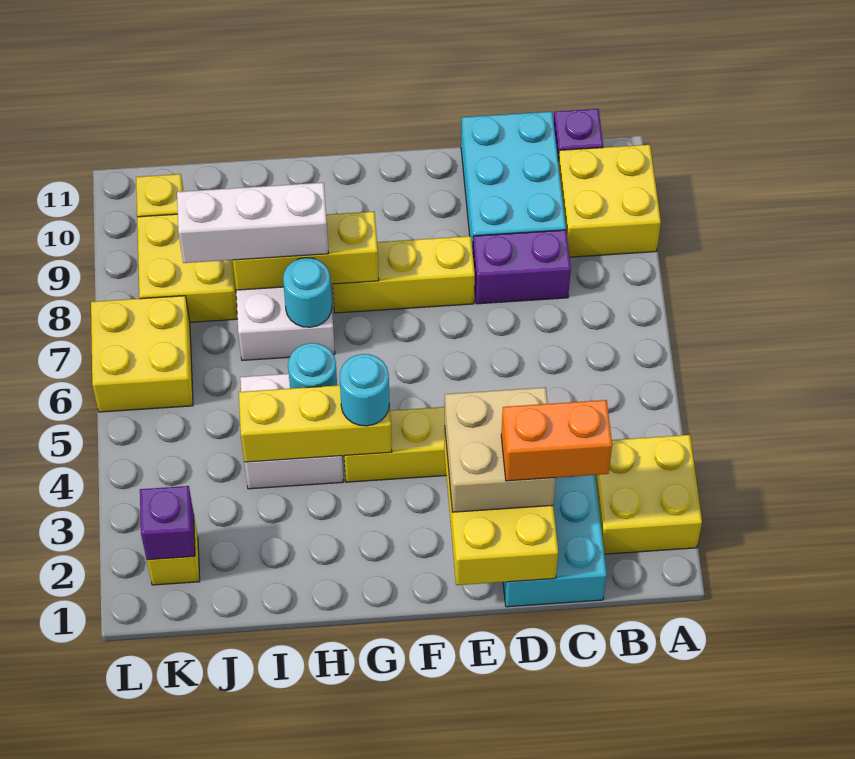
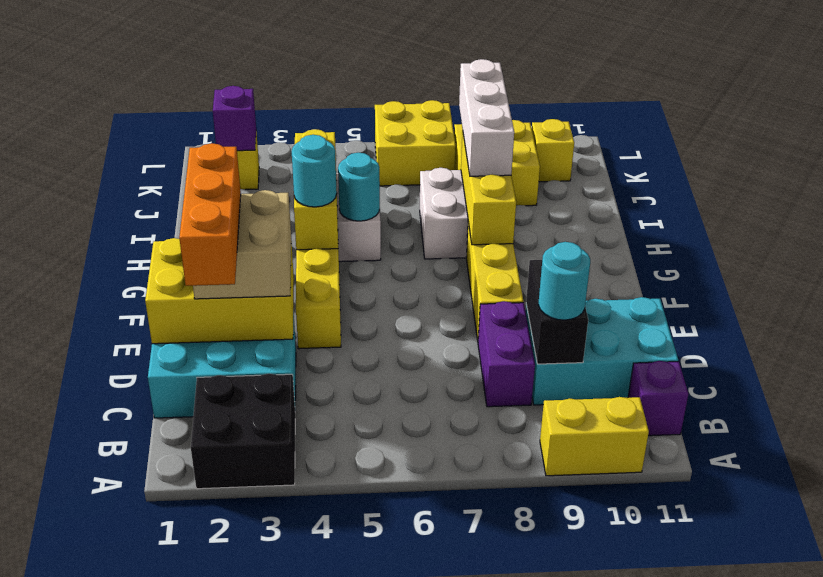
yellow brick A2:B3 level 1 -> black brick A2:B3 level 1
yellow brick A9:B10 level 1 -> yellow brick A9:A10 level 1
orange brick C2:D2 level 4 -> orange brick C2:E2 level 4
none -> black brick C9:D9 level 2
cyan round brick H7 level 2 -> cyan round brick C9 level 3

